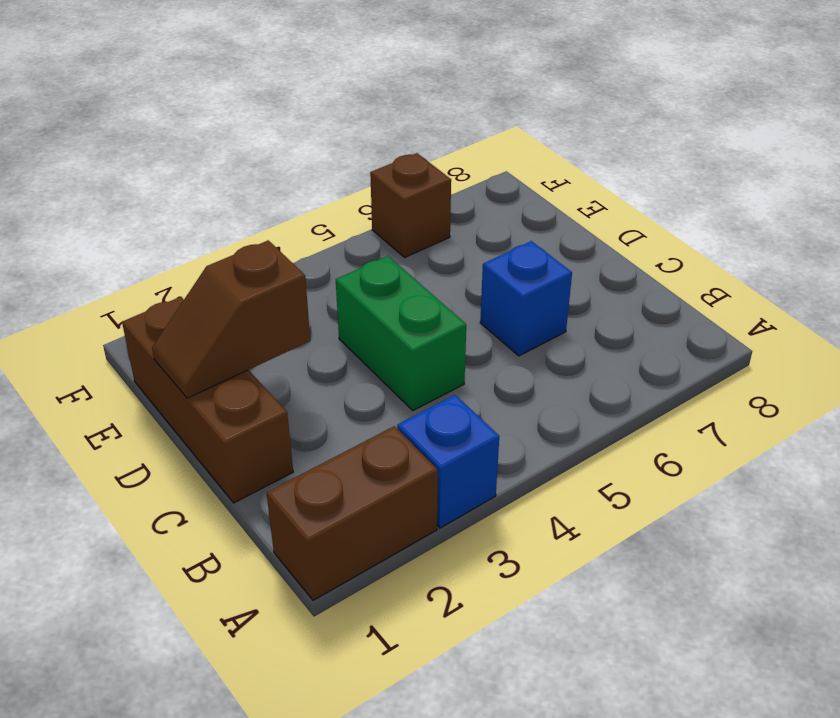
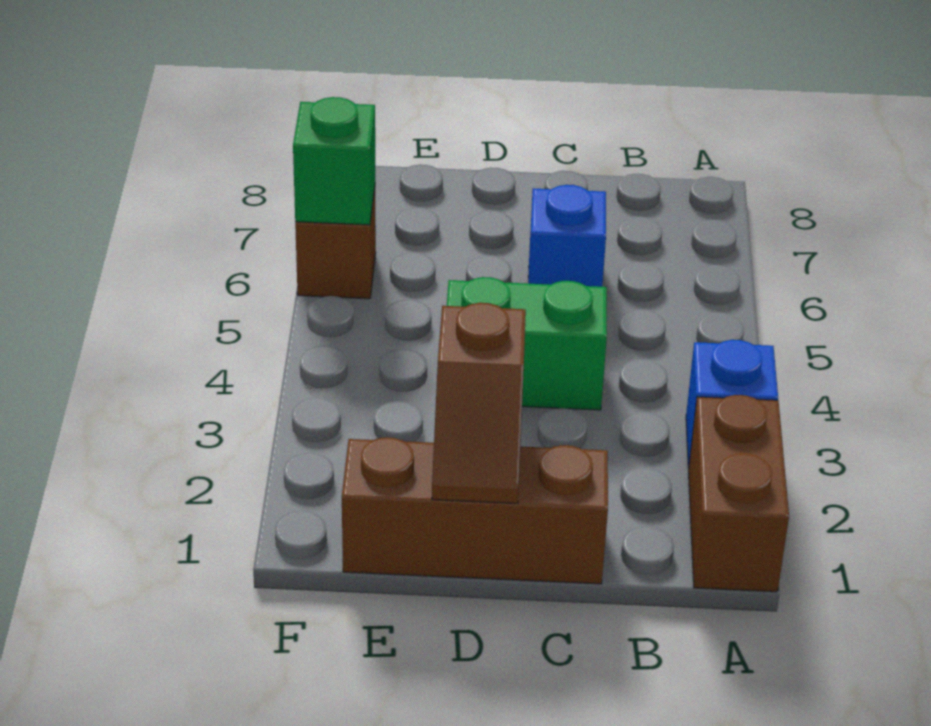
none -> green brick F6 level 2

